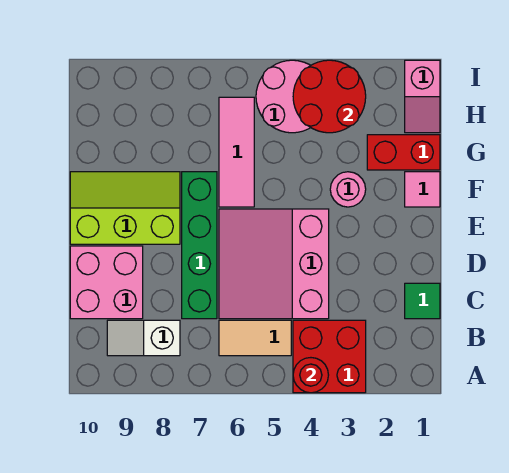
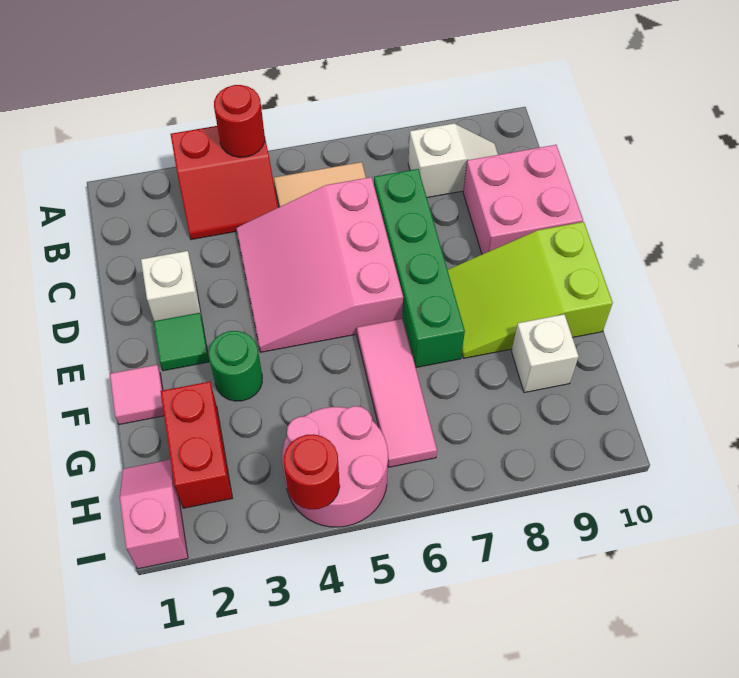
red brick A3:B4 level 1 -> red slope A3:B4 level 1 top A
green tile C1 level 1 -> green tile E2 level 1
pink slope C4:E6 level 1 top 4 -> pink slope C4:E6 level 1 top 6
none -> white brick D2 level 1
lime slope E8:F10 level 1 top E -> lime slope E8:F10 level 1 top 10
pink round brick F3 level 1 -> green round brick F3 level 1
red brick G1:G2 level 1 -> red brick G2:H2 level 1
none -> white brick G9 level 1
red round brick H3:I4 level 2 -> red round brick I4 level 2

